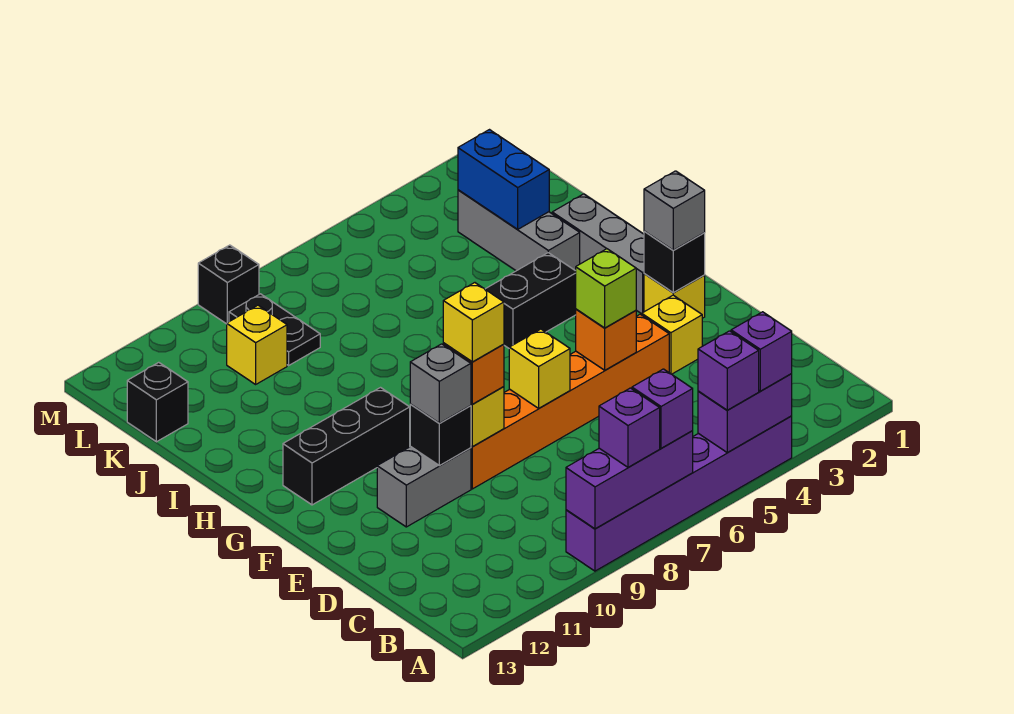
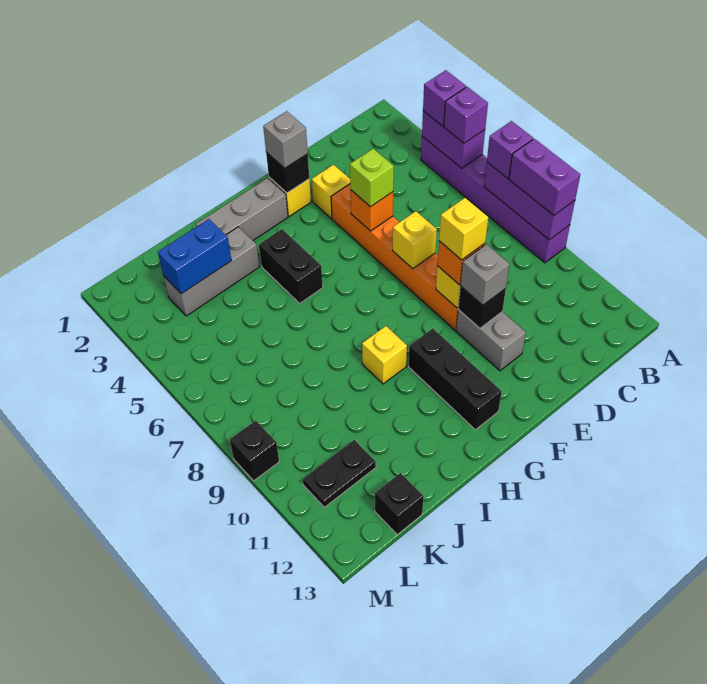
purple brick A8 level 3 -> purple brick A8:A9 level 3
black plate K9:L9 level 1 -> black plate K11:L11 level 1
yellow brick K10 level 1 -> yellow brick H9 level 1

